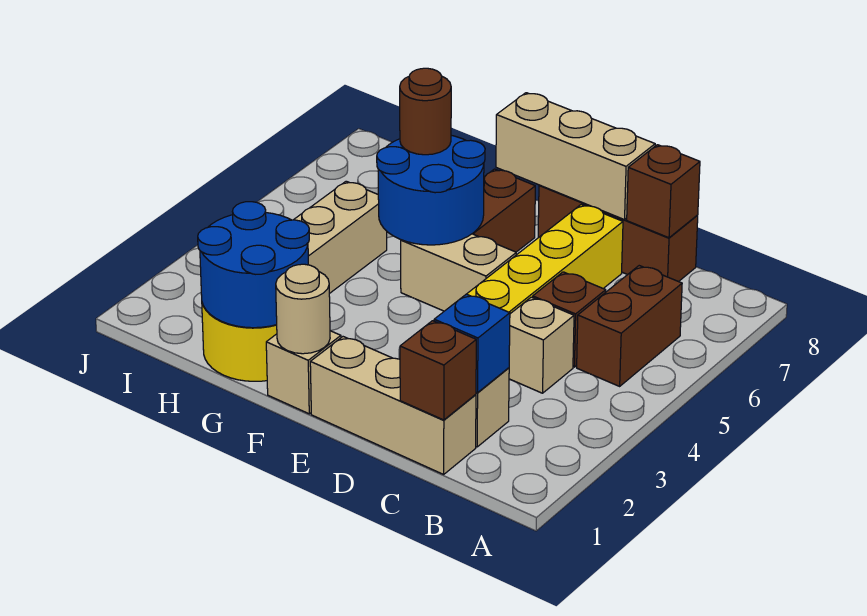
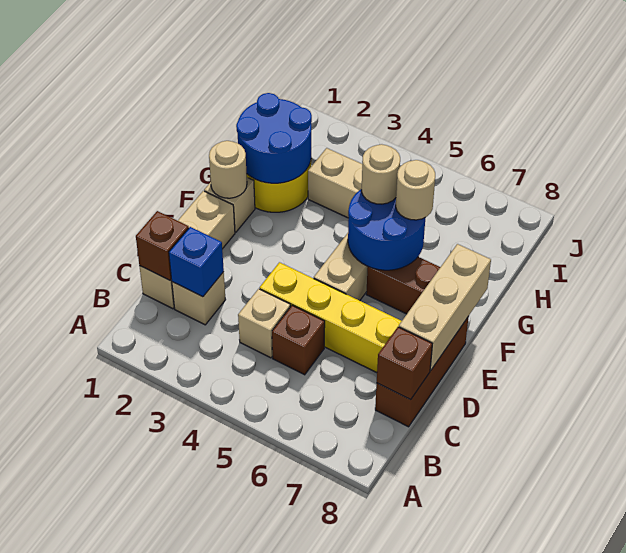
brown brick B5:B6 level 1 -> none
none -> tan round brick G5 level 3
brown round brick G6 level 3 -> tan round brick G6 level 3

